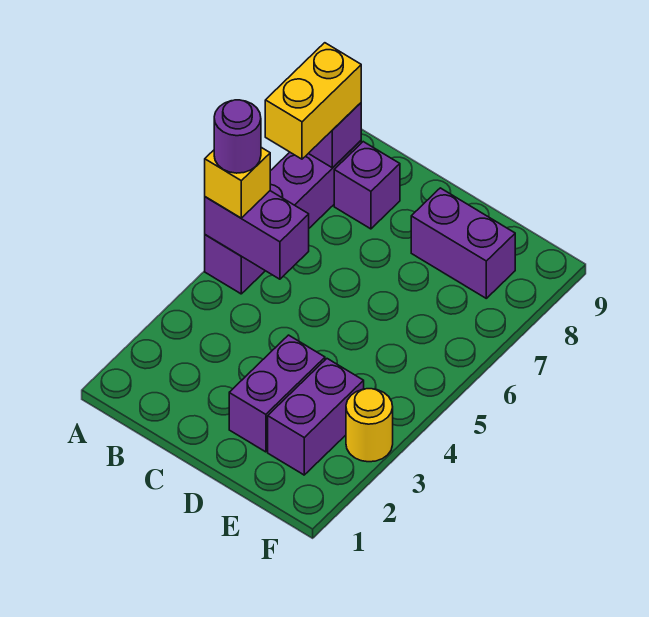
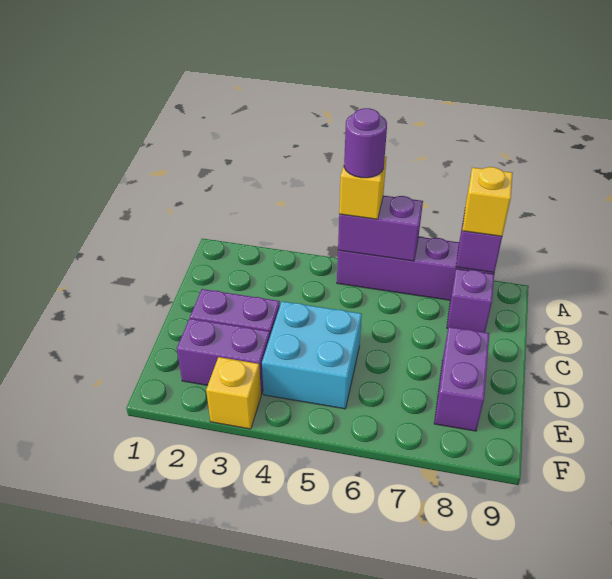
purple brick A5:B5 level 2 -> purple brick A5:A6 level 2
yellow brick A7:A8 level 3 -> yellow brick A8 level 3
none -> cyan brick D4:E5 level 1
yellow round brick F3 level 1 -> yellow brick F3 level 1

